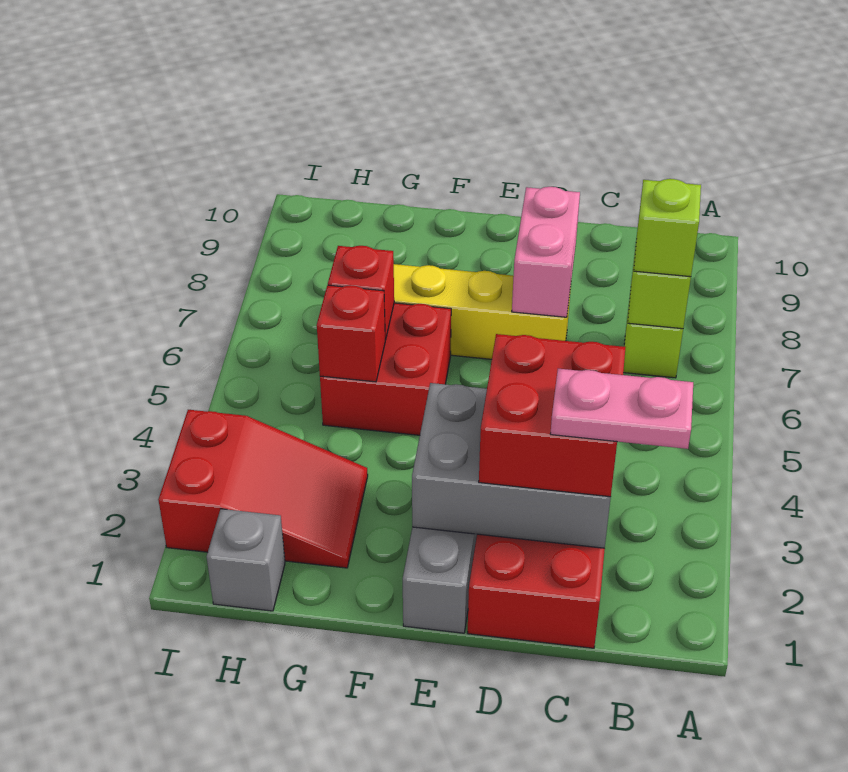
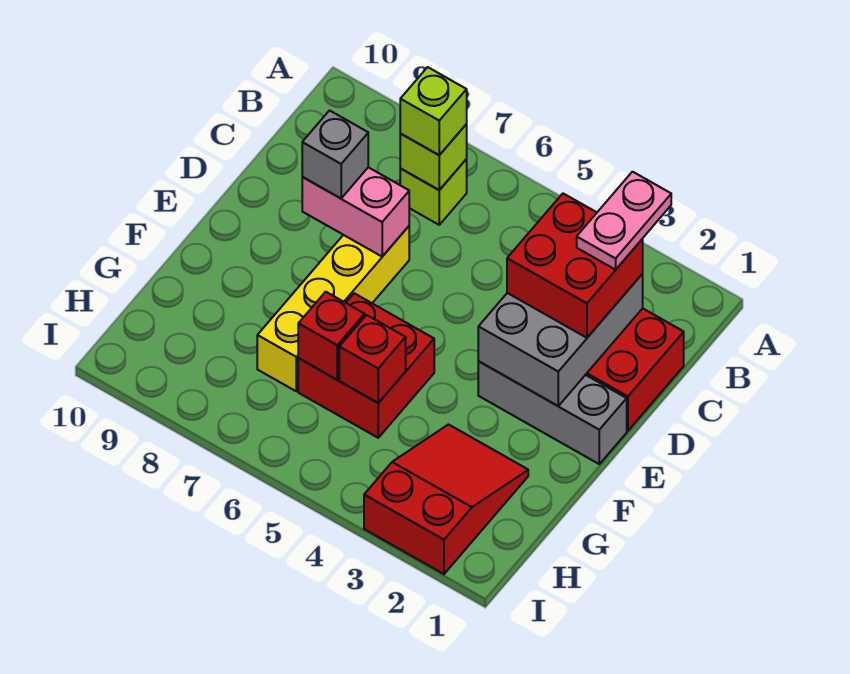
grey brick H1 level 1 -> grey brick D8 level 3

